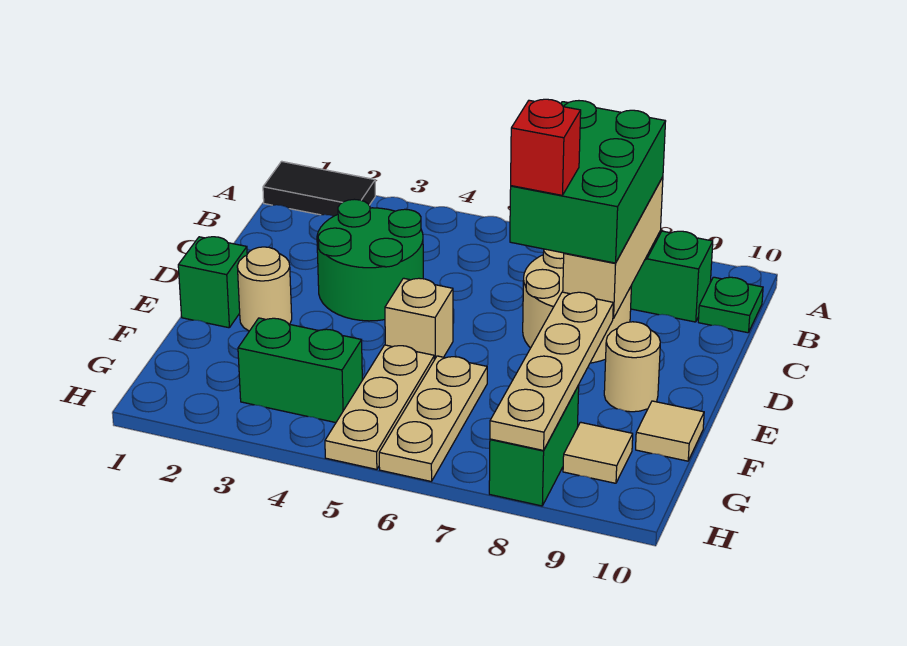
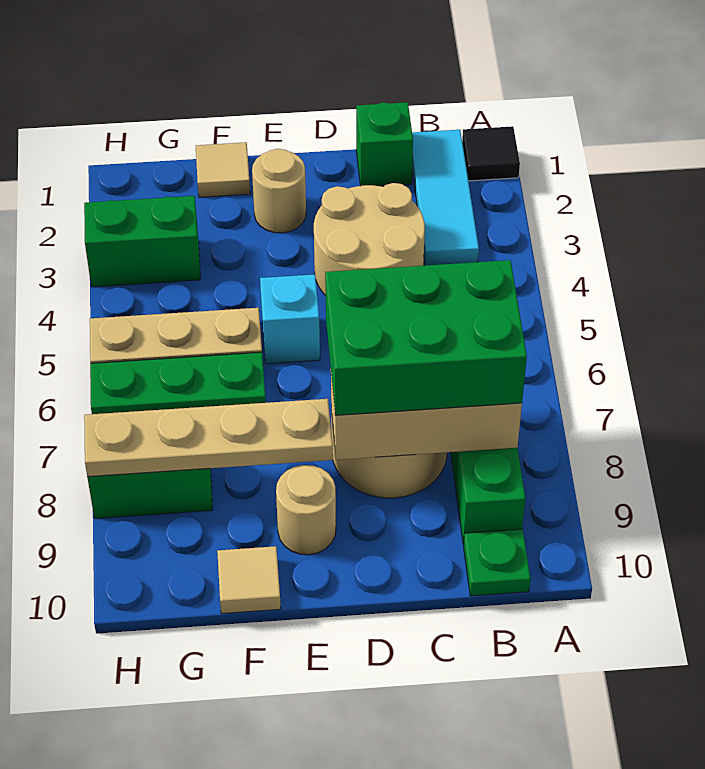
black tile A1:A2 level 1 -> black tile A1 level 1
none -> cyan tile B1:B3 level 1
green round brick C3:D4 level 1 -> tan round brick C3:D4 level 1
red brick D7 level 4 -> none
green brick E1 level 1 -> green brick C1 level 1
tan brick E5 level 1 -> cyan brick E5 level 1
tan plate F6:H6 level 1 -> green plate F6:H6 level 1
green brick G3:G4 level 1 -> green brick G3:H3 level 1
tan tile G9 level 1 -> tan tile F1 level 1

